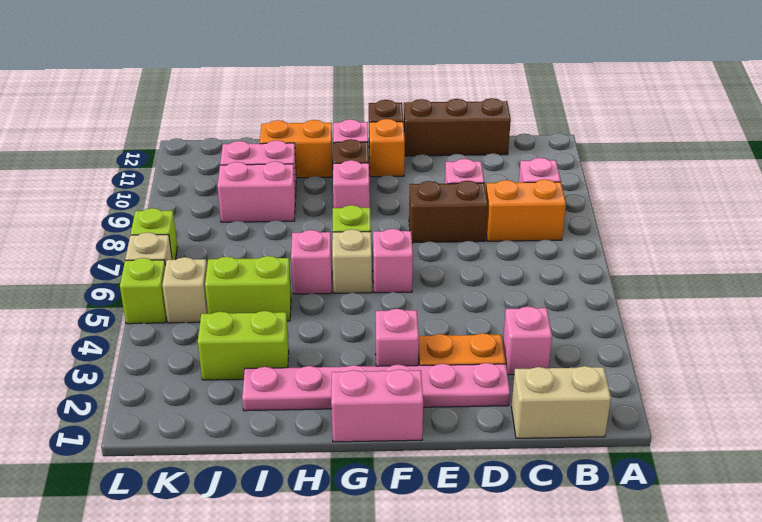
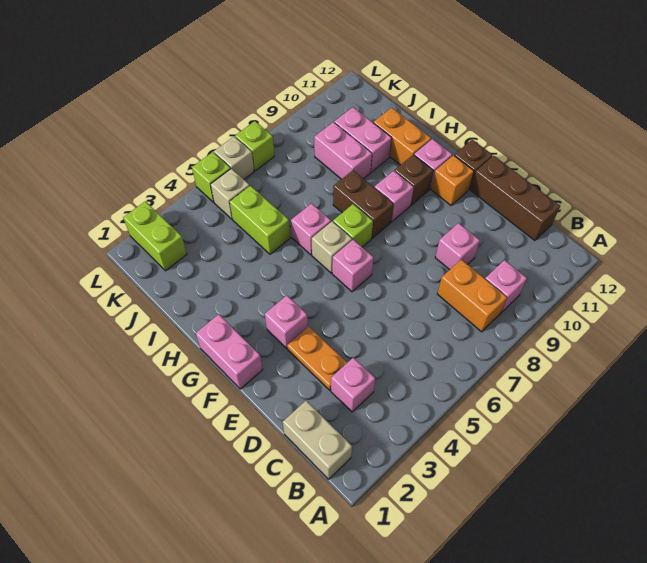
pink plate D2:I2 level 1 -> none
brown brick D8:E8 level 1 -> brown brick G8:H8 level 1
lime brick I3:J3 level 1 -> lime brick K2:L2 level 1

